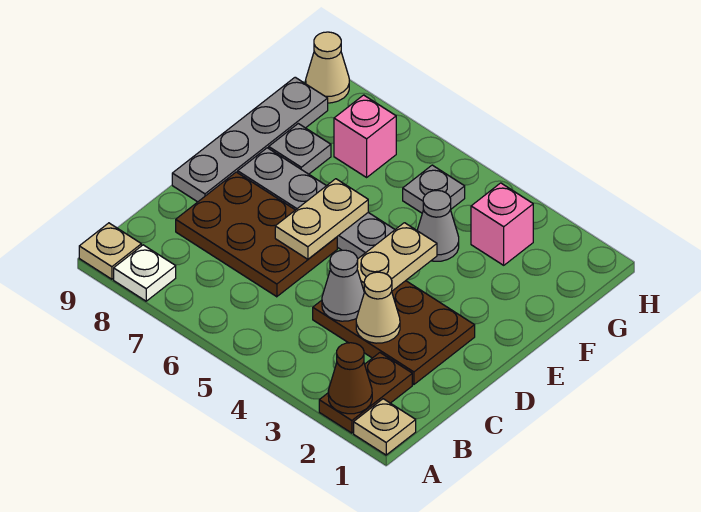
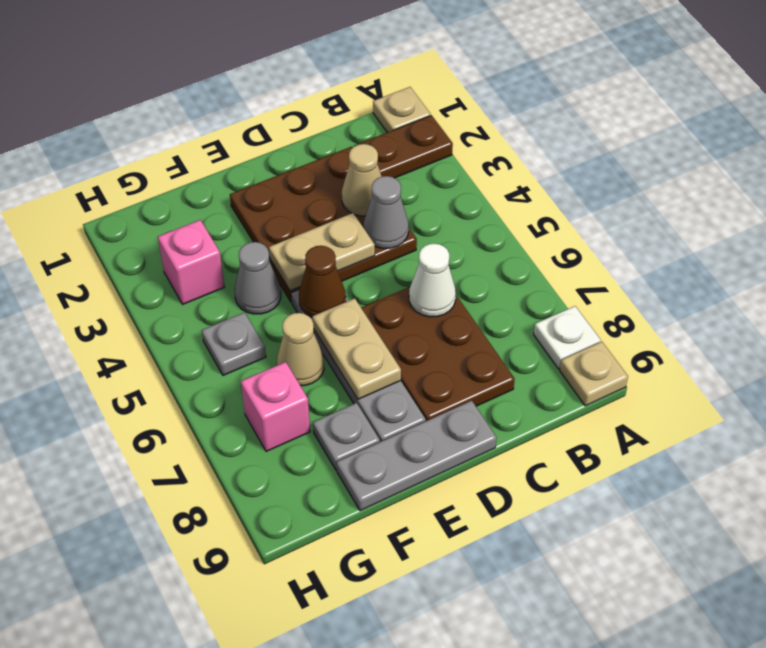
brown cone A2 level 2 -> brown cone E5 level 2
brown plate C2:D4 level 1 -> brown plate C2:E4 level 1
none -> white cone C6 level 2
tan plate D6:E6 level 2 -> tan plate E6:E7 level 2
grey plate D9:G9 level 1 -> grey plate D9:F9 level 1
tan cone H9 level 1 -> tan cone F6 level 1

